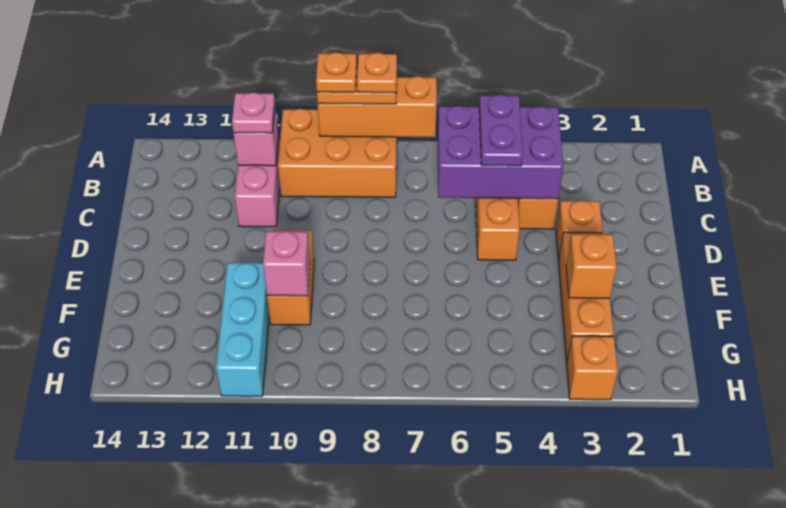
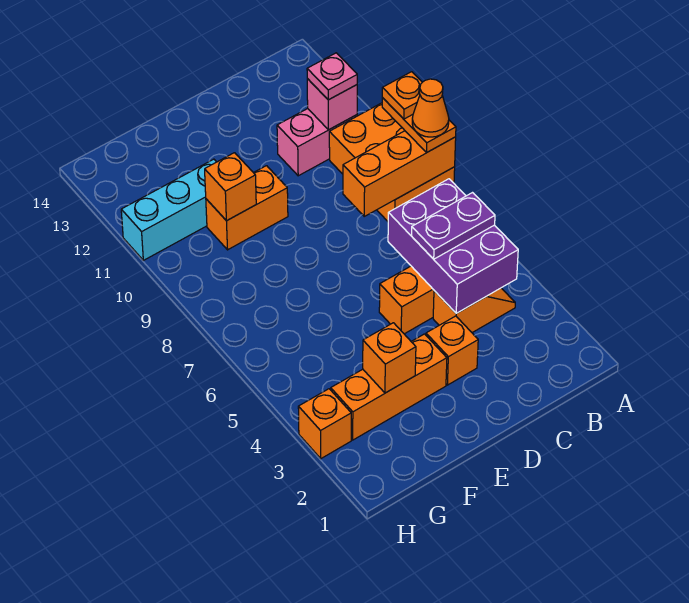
orange brick A7:A9 level 2 -> orange brick A8:C8 level 2
orange plate A8 level 4 -> orange cone A8 level 4
pink brick F10 level 2 -> orange brick F10 level 2

